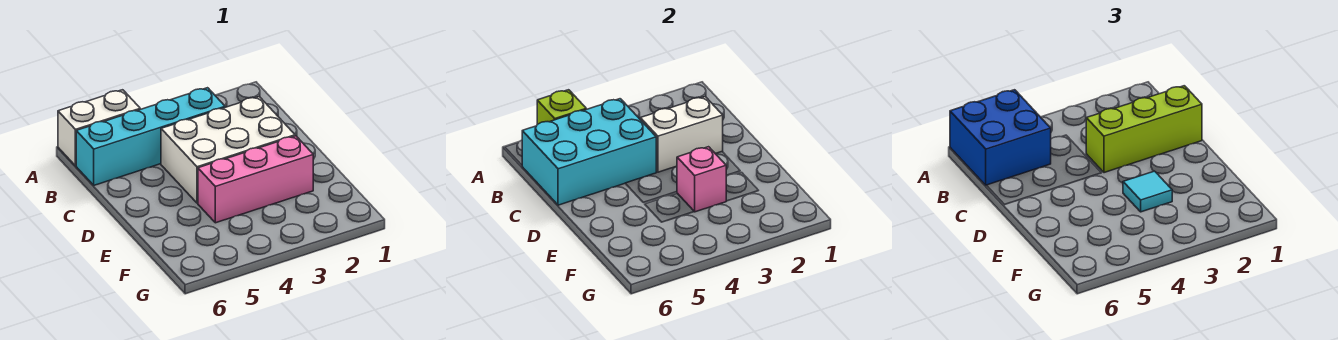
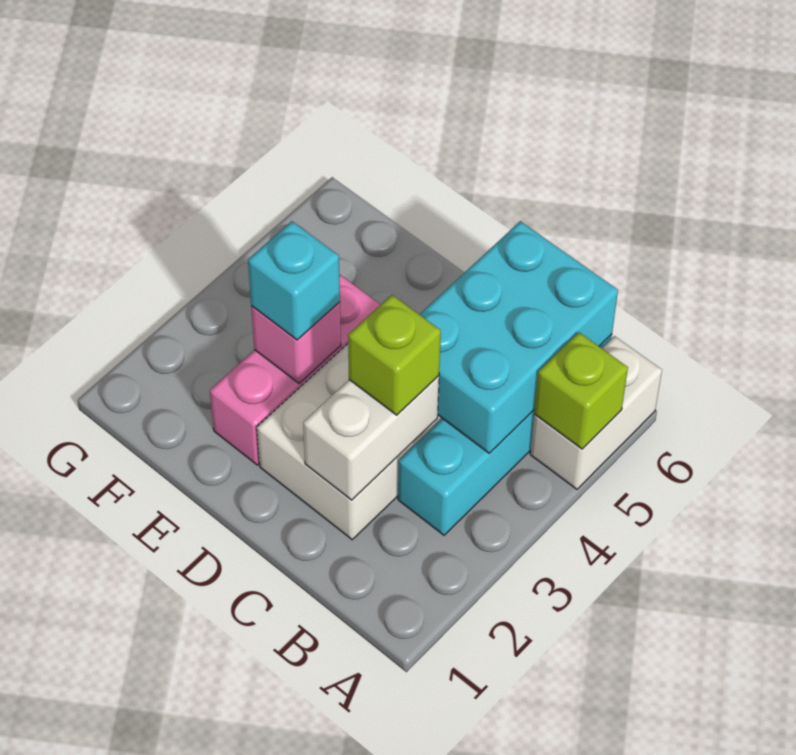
blue brick A5:B6 level 3 -> none
lime brick C1:C3 level 3 -> lime brick C3 level 3
cyan tile E3 level 3 -> cyan brick E3 level 3

